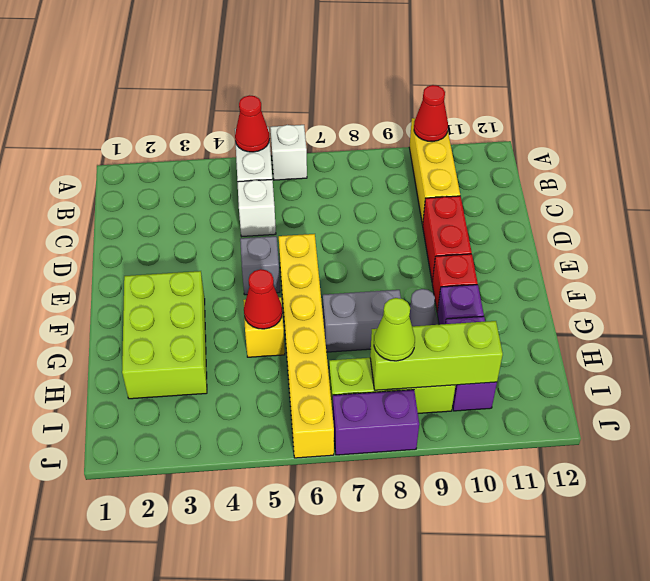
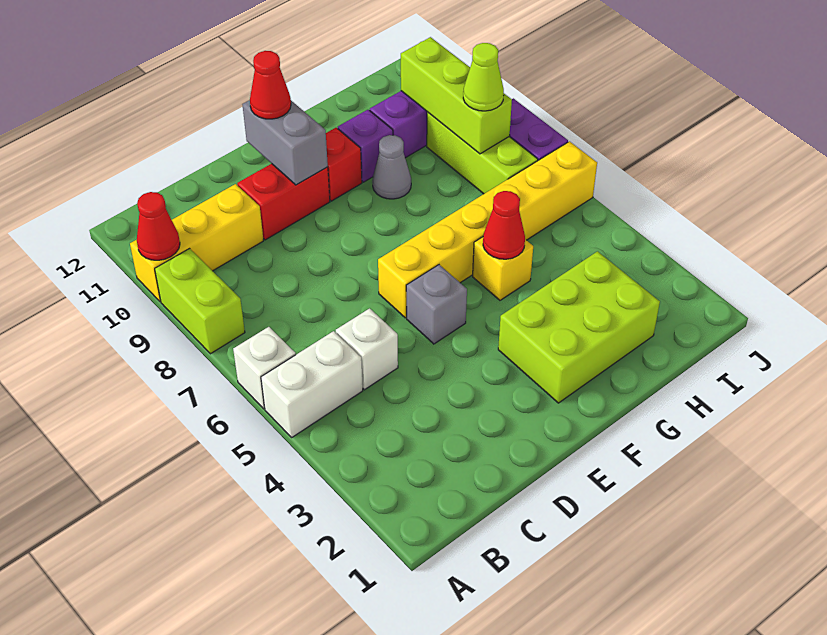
red cone A5 level 2 -> red cone E11 level 3
none -> lime brick A8:A9 level 1
grey brick G7:G8 level 1 -> grey brick E10:E11 level 2

